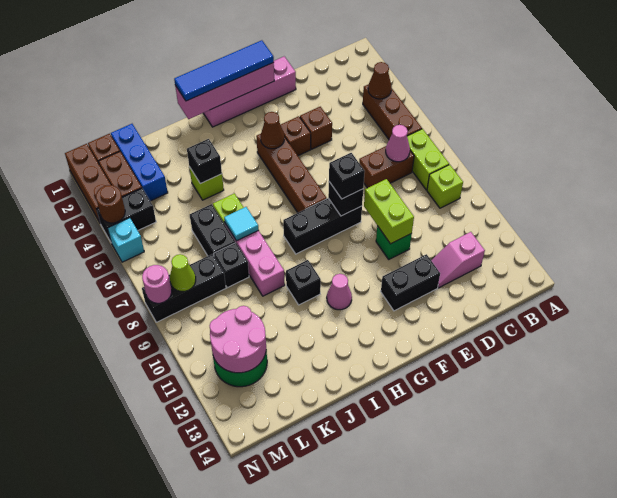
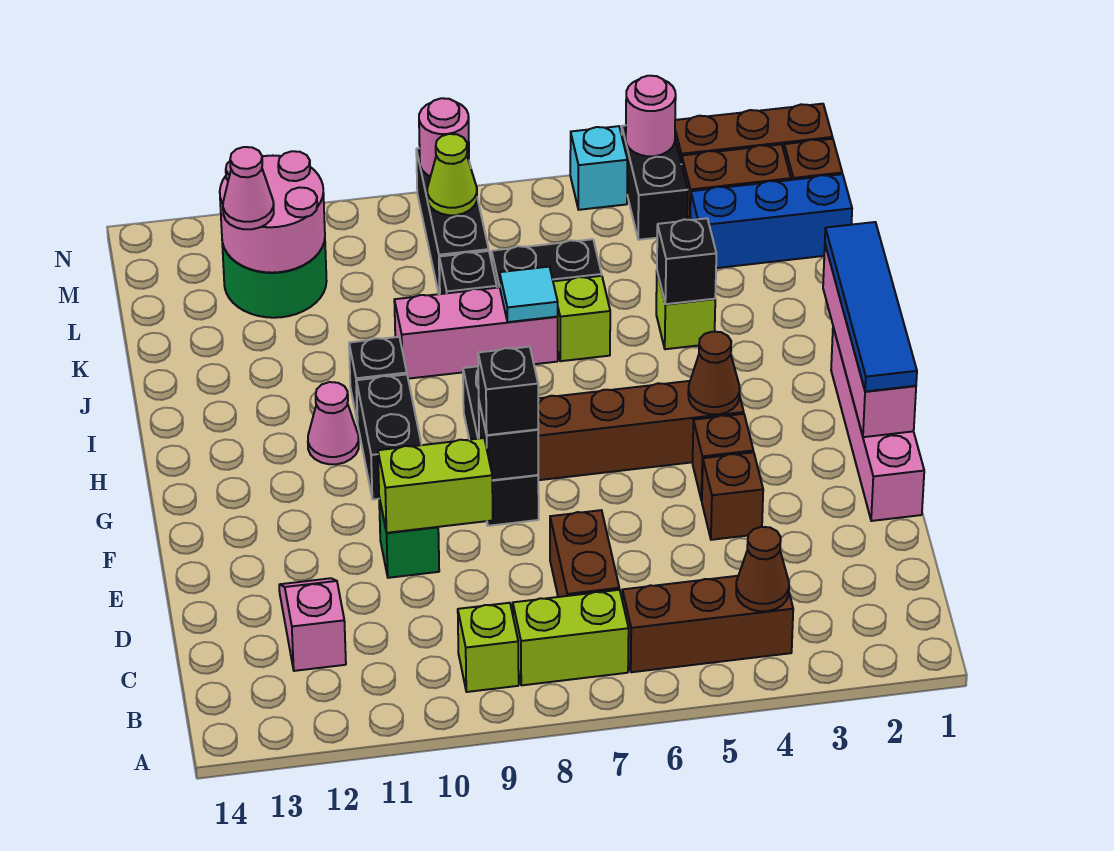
pink cone C7 level 2 -> pink cone L12 level 3
black brick E12:F12 level 1 -> black brick G10:H10 level 1
brown round brick N4 level 2 -> pink round brick N4 level 2

